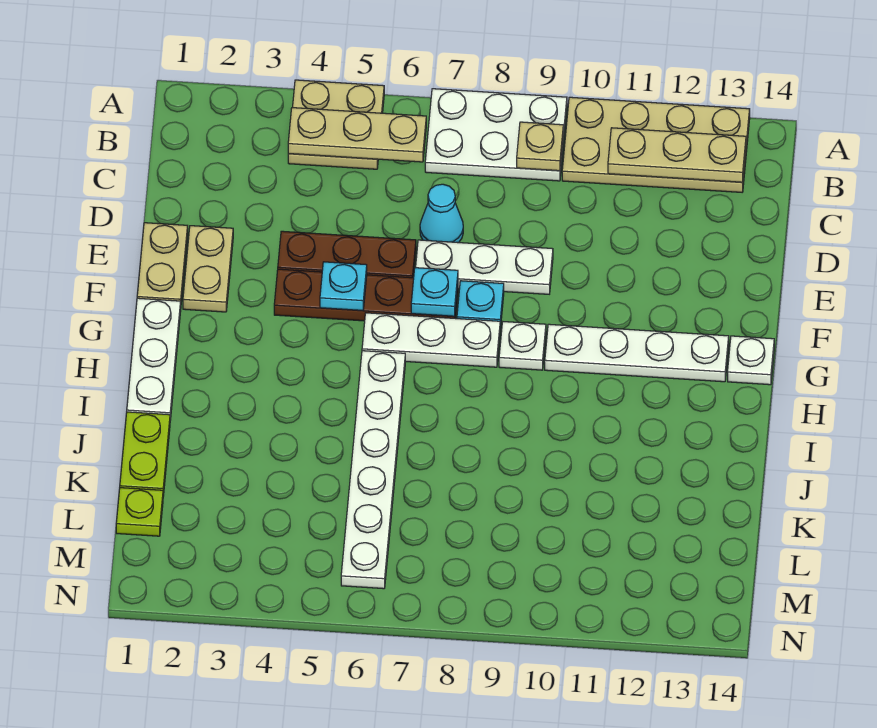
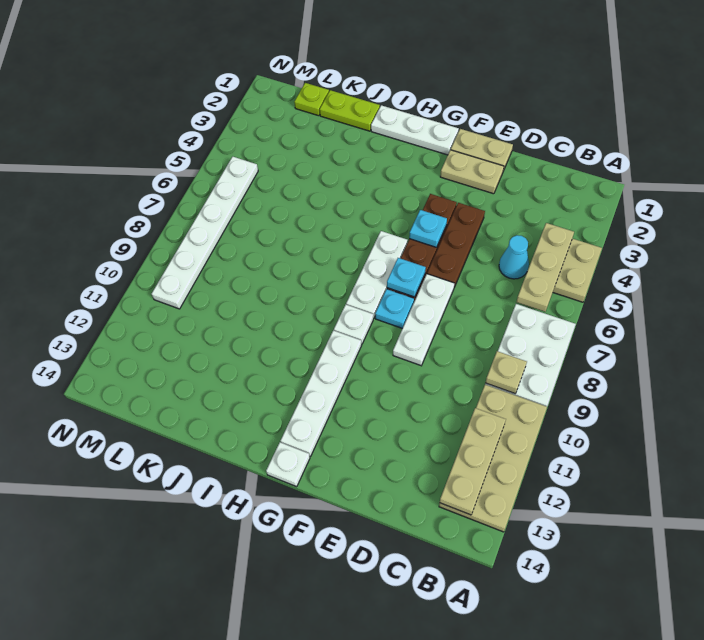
cyan cone D7 level 1 -> cyan cone C5 level 1
white plate H6:M6 level 1 -> white plate M5:M10 level 1

